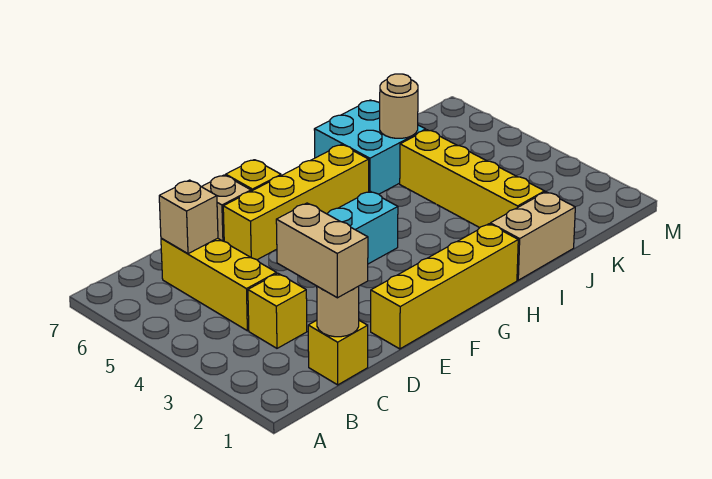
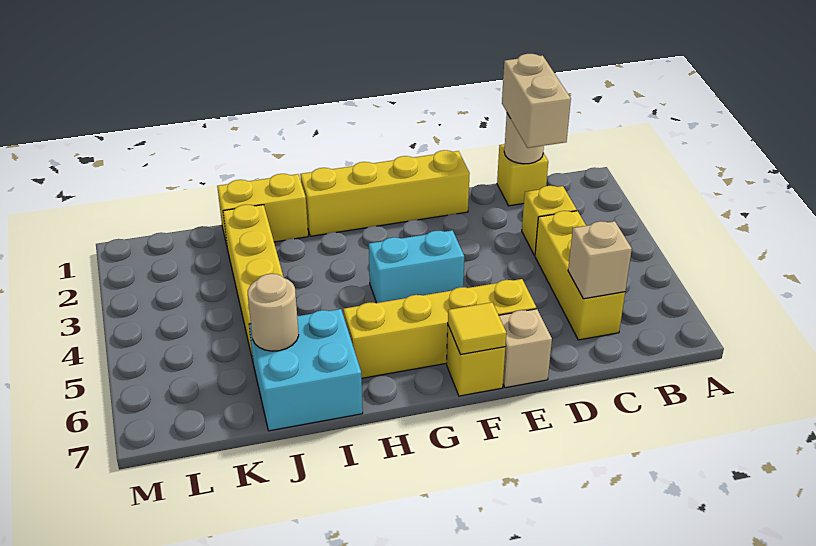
none -> yellow tile F7 level 2
tan brick I1:J1 level 1 -> yellow brick I1:J1 level 1

